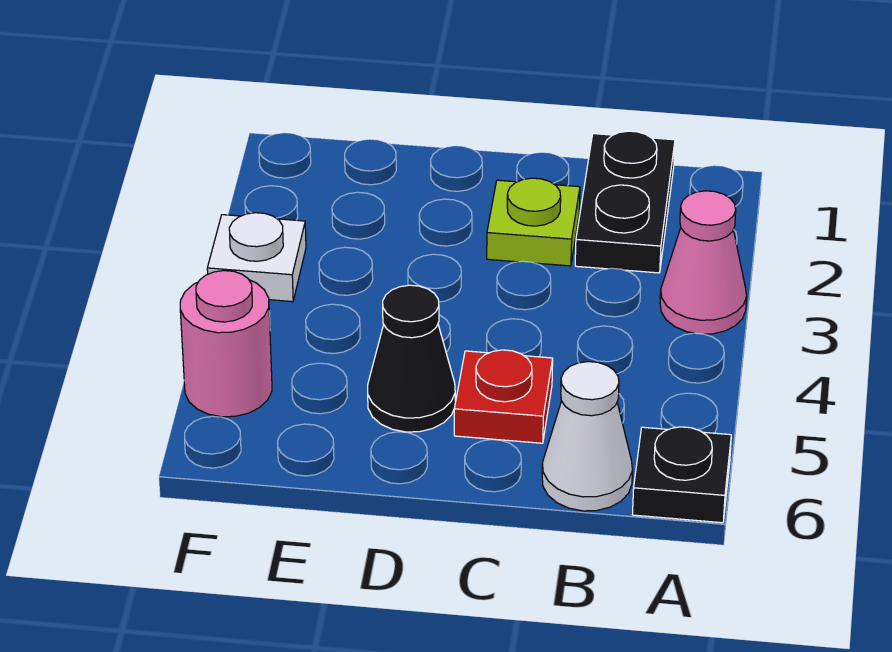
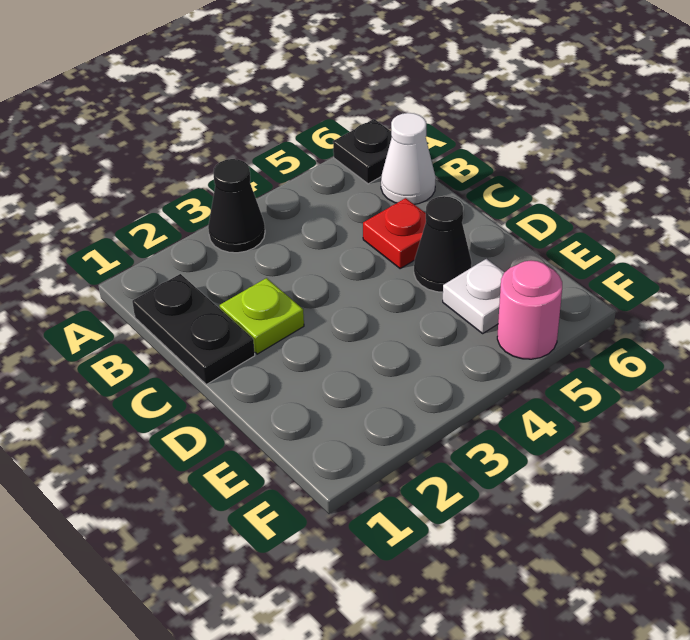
pink cone A3 level 1 -> black cone A3 level 1
black plate B1:B2 level 1 -> black plate B1:C1 level 1
white plate F3 level 1 -> white plate E5 level 1

